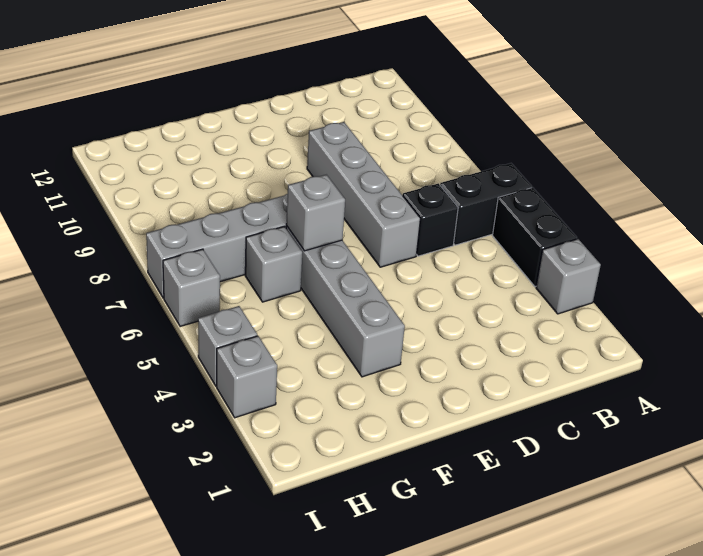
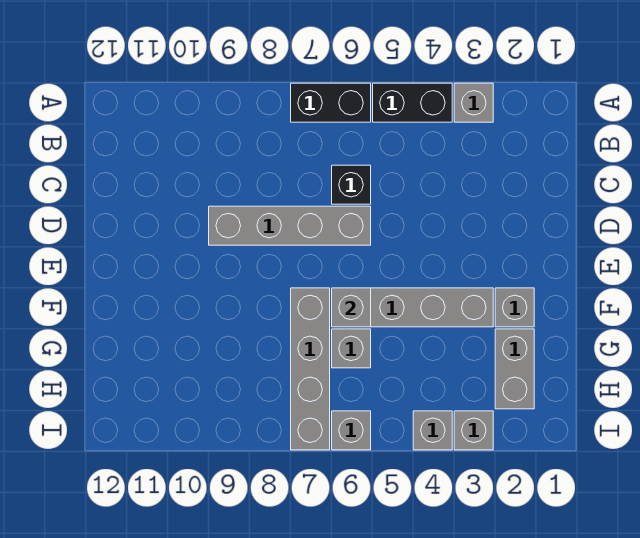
black brick A6:B6 level 1 -> black brick A6:A7 level 1
none -> grey brick F2 level 1
none -> grey brick G2:H2 level 1

